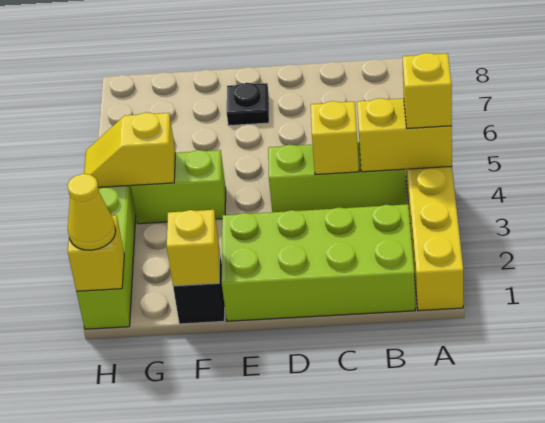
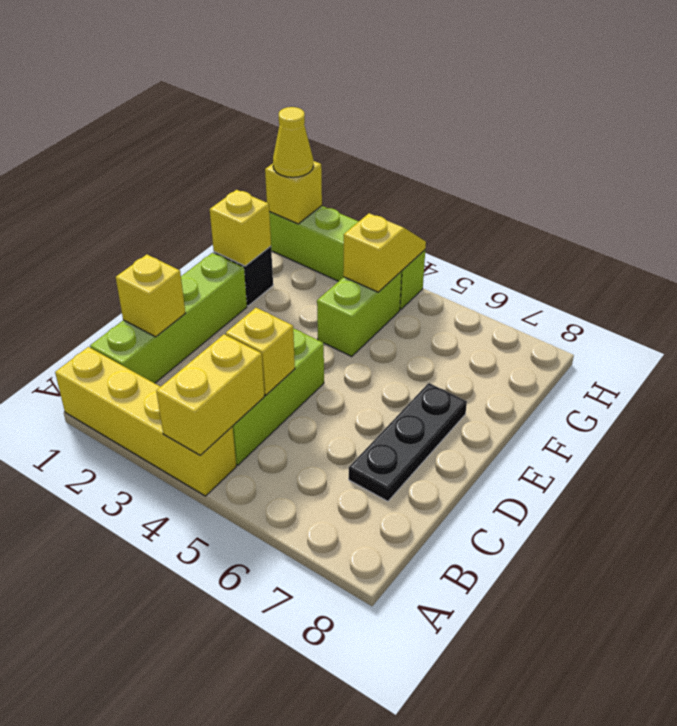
yellow brick A4 level 3 -> yellow brick C1 level 2
lime brick B1:E2 level 1 -> lime brick B1:E1 level 1
black plate E7 level 1 -> black plate C7:E7 level 1

